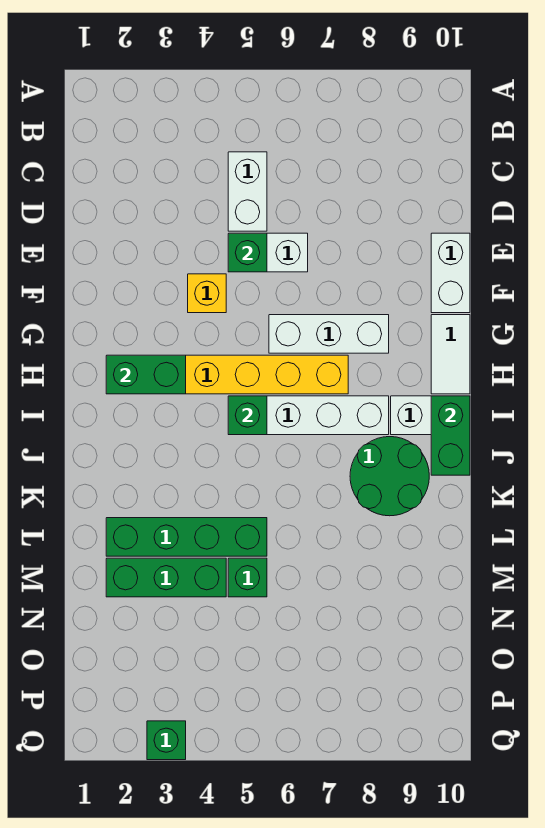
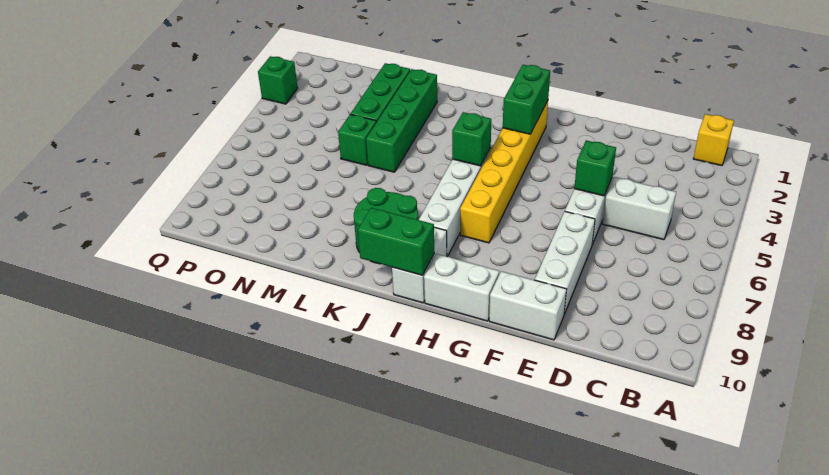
yellow brick F4 level 1 -> yellow brick B1 level 1
white brick G6:G8 level 1 -> white brick E7:E9 level 1
white tile G10:H10 level 1 -> white brick G10:H10 level 1

